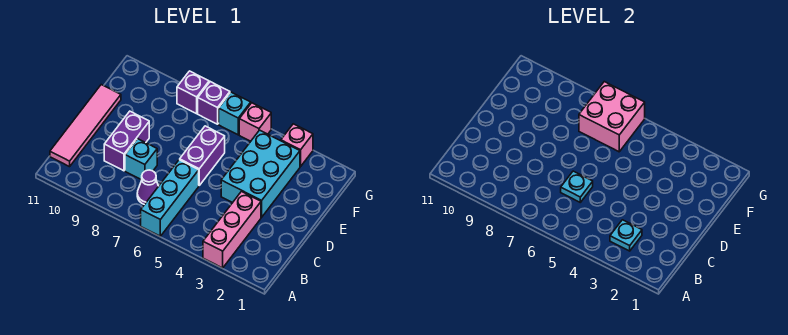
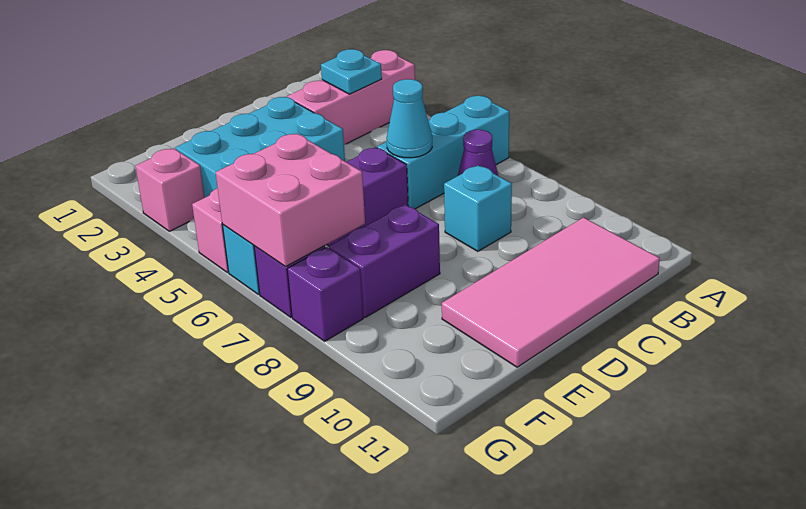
pink tile B11:E11 level 1 -> pink tile B10:E11 level 1
cyan plate C6 level 2 -> cyan cone C6 level 2
purple brick C9:D9 level 1 -> purple brick E8:F8 level 1

